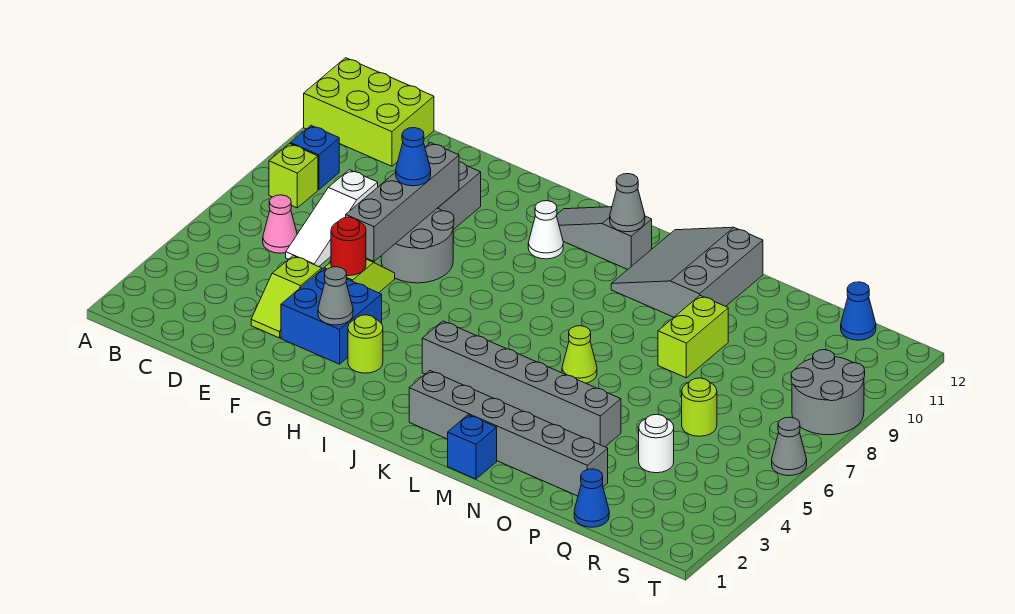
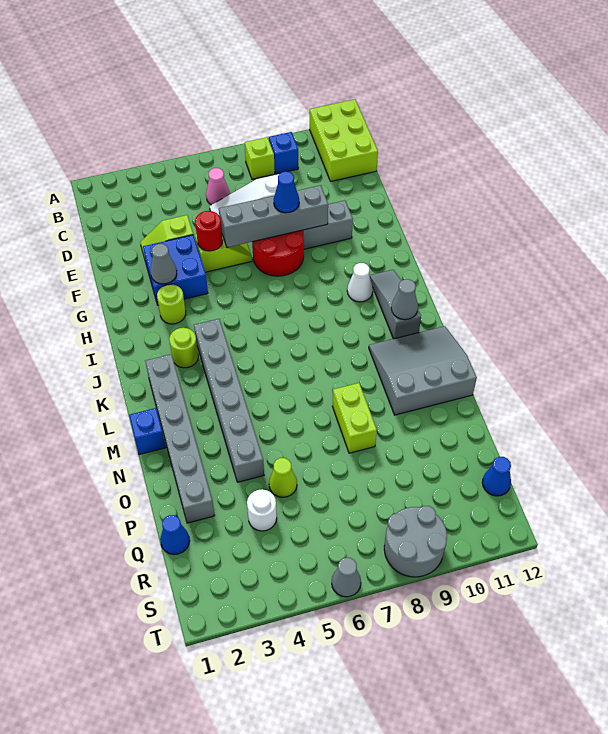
grey round brick F7:G8 level 1 -> red round brick F7:G8 level 1
lime cone M6 level 1 -> lime cone P5 level 1
lime brick O8:O9 level 1 -> lime brick N8:O8 level 1
lime round brick Q6 level 1 -> lime round brick J3 level 1

